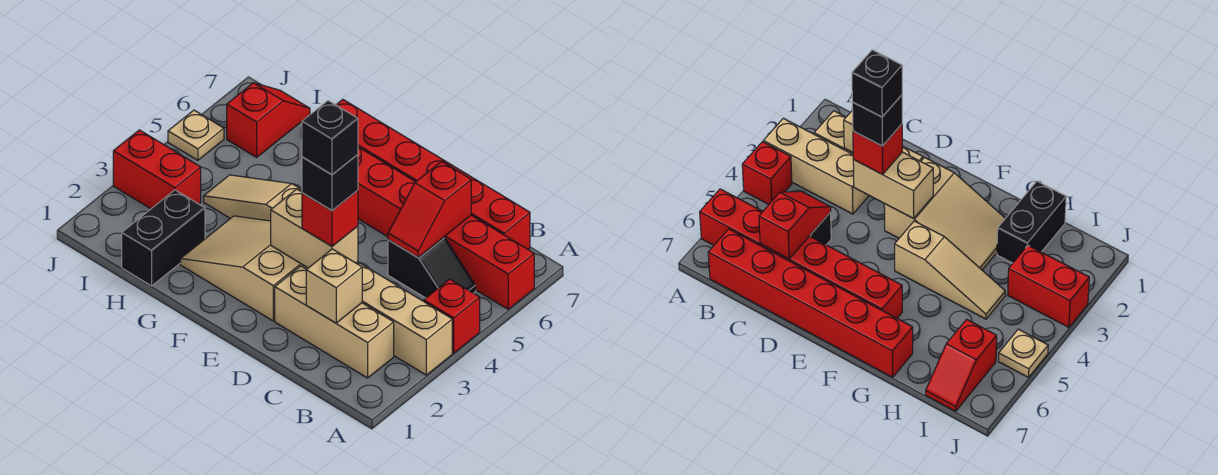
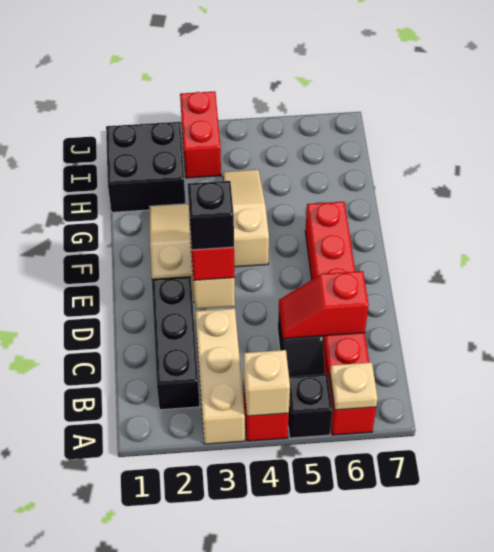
tan brick B2:D2 level 1 -> black brick B2:D2 level 1
red brick B7:G7 level 1 -> none
tan brick C2 level 2 -> tan brick A4 level 2
black brick D3 level 5 -> black brick A5 level 1
black brick H1:H2 level 1 -> black brick H1:I2 level 1
red slope I6:I7 level 1 top 6 -> none
tan plate J5 level 1 -> tan plate A6 level 2

